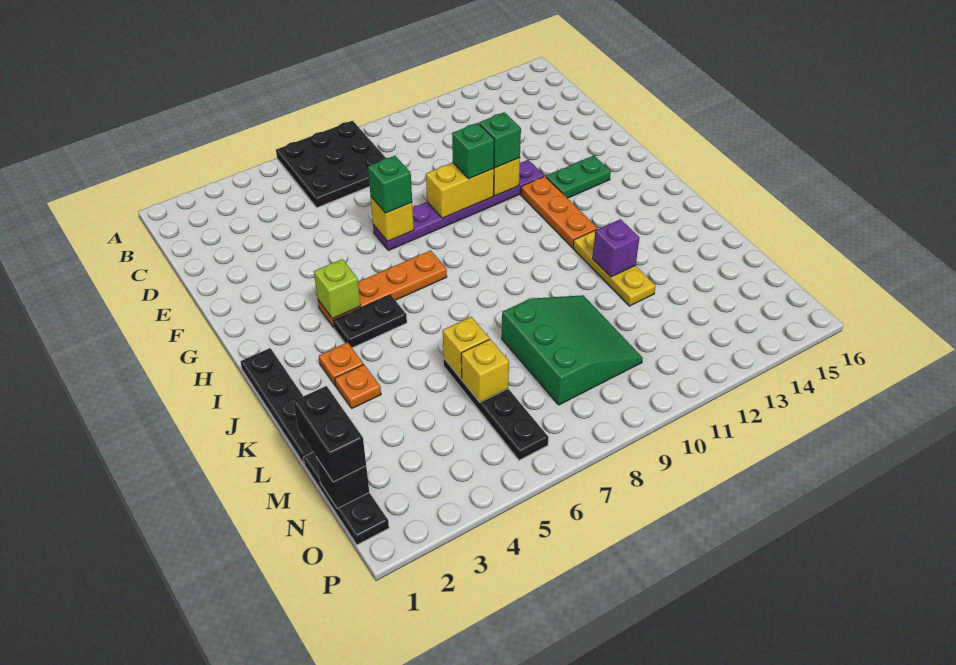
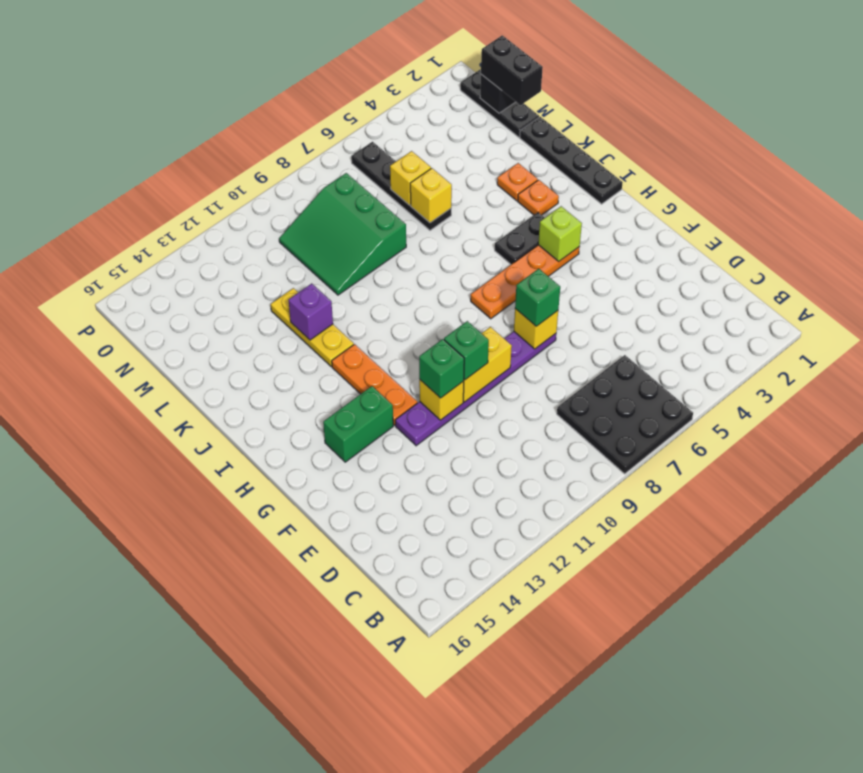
green plate G13:G14 level 1 -> green brick G13:G14 level 1

